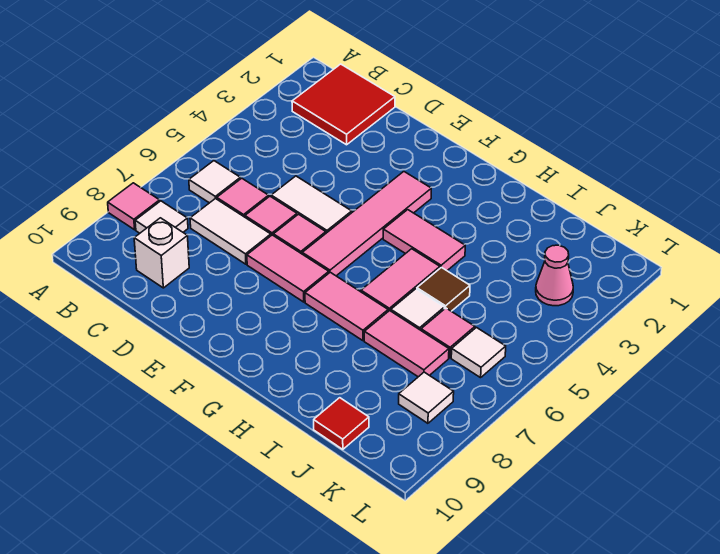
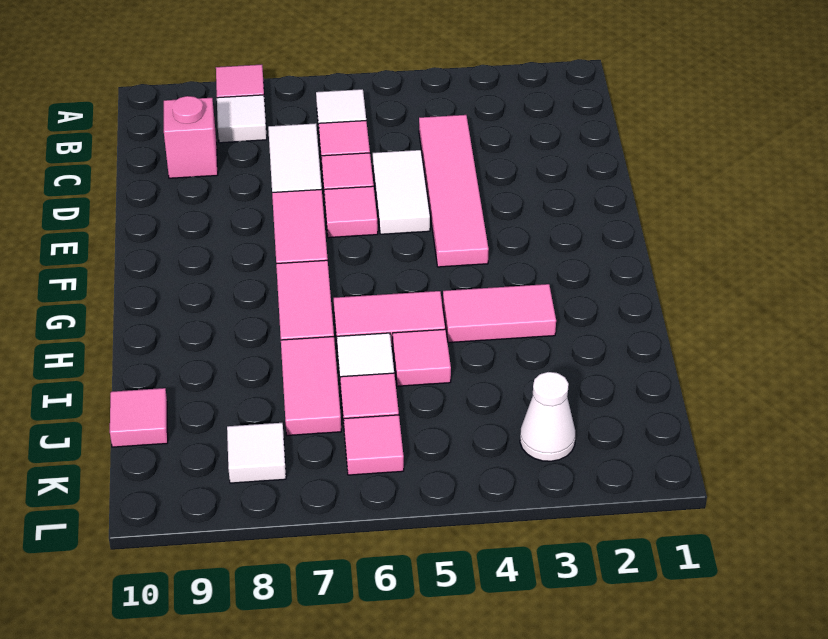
red tile B1:C2 level 1 -> none
white brick C9 level 1 -> pink brick C9 level 1
pink tile F3:F6 level 1 -> pink tile C4:F4 level 1
pink tile G4:H4 level 1 -> pink tile H3:H4 level 1
brown tile I5 level 1 -> pink tile I5 level 1
red tile J10 level 1 -> pink tile J10 level 1
pink cone K3 level 1 -> white cone K3 level 1
white tile K6 level 1 -> pink tile K6 level 1

